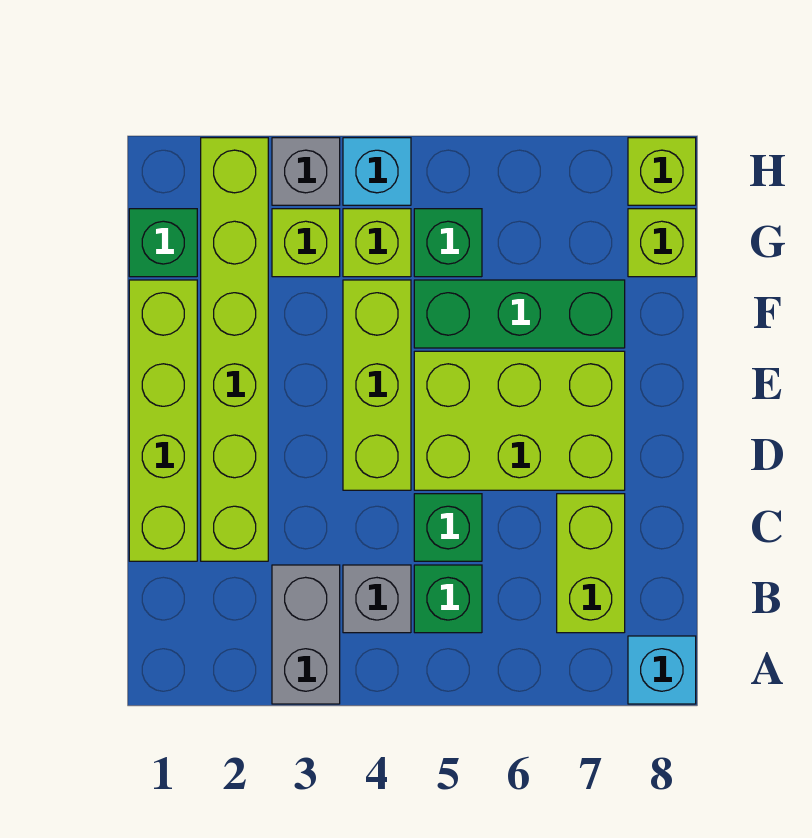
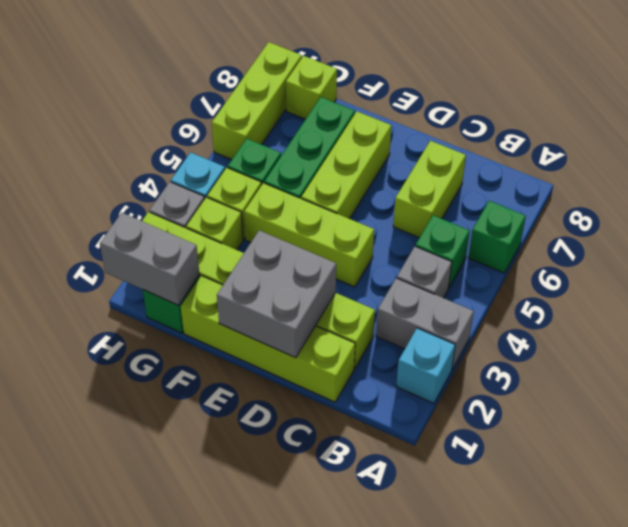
cyan brick A8 level 1 -> cyan brick A2 level 1
lime brick B7:C7 level 1 -> lime brick C6:C7 level 1
green brick C5 level 1 -> green brick A6 level 1
none -> grey brick D1:E2 level 2
lime brick D5:E7 level 1 -> lime brick E5:E7 level 1
none -> grey brick G1:H1 level 2
lime brick H8 level 1 -> lime brick H6:H8 level 1

